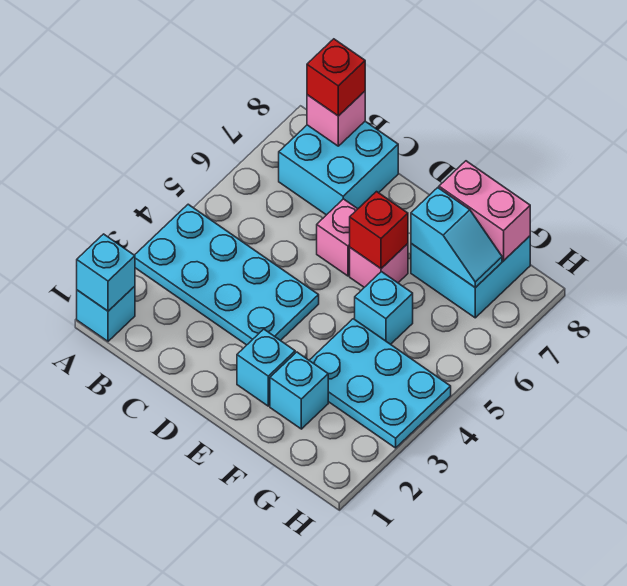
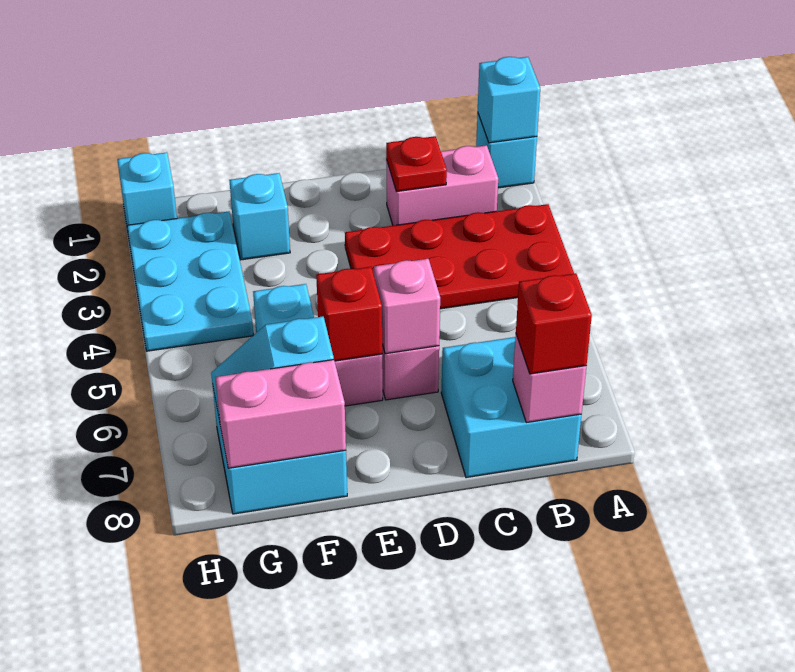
cyan plate A3:D4 level 1 -> red plate A3:D4 level 1
none -> pink brick B2:C2 level 1
none -> red plate C2 level 2
none -> pink brick D6 level 2
cyan brick E2 level 1 -> cyan brick H1 level 1
cyan plate F3:H4 level 1 -> cyan plate G2:H4 level 1

